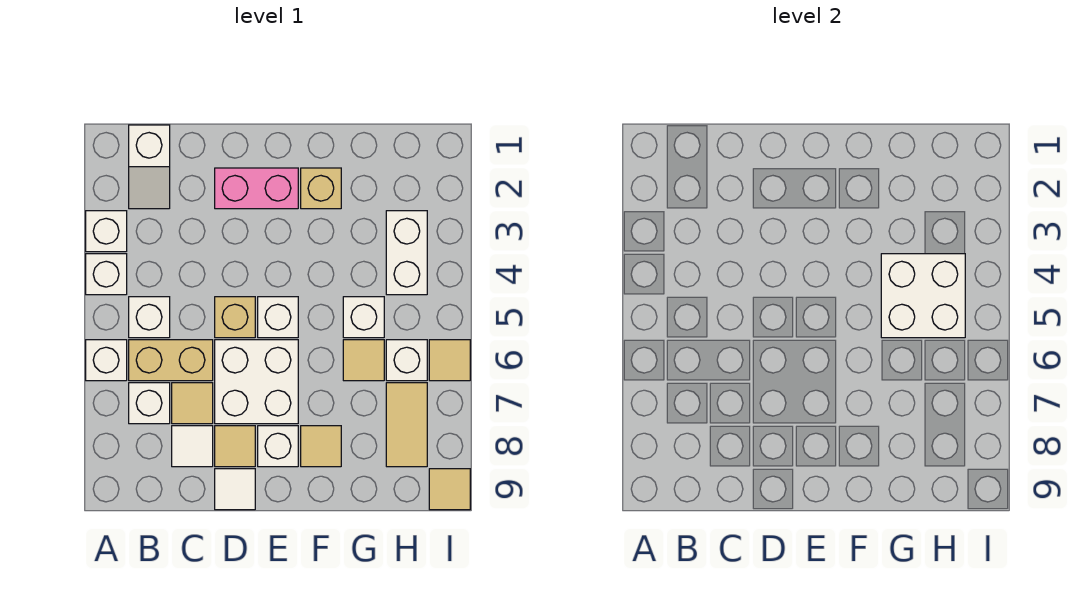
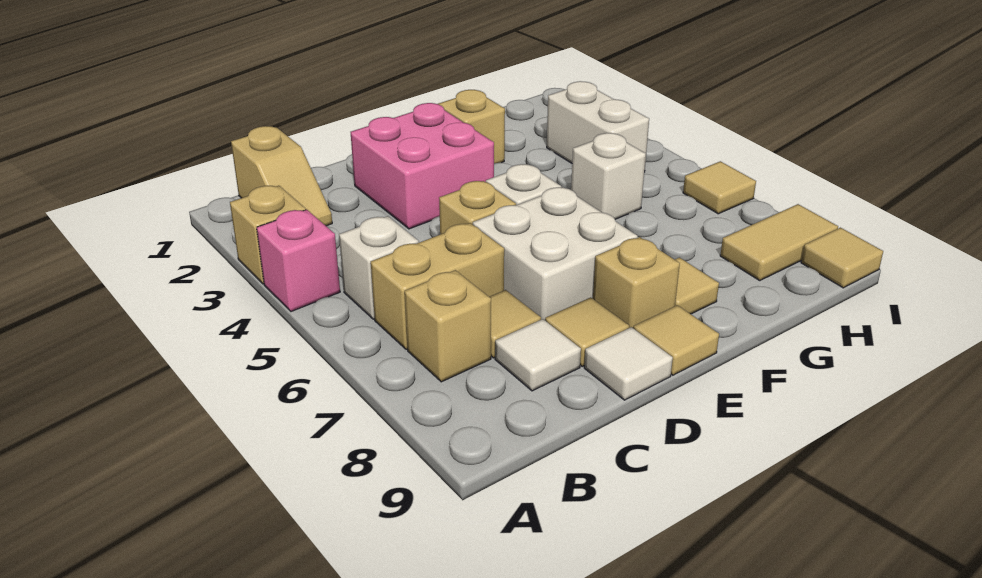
white brick A3 level 1 -> tan brick A3 level 1
white brick A4 level 1 -> pink brick A4 level 1
white brick A6 level 1 -> none
white slope B1:B2 level 1 top 1 -> tan slope B1:B2 level 1 top 1
white brick B7 level 1 -> tan brick B7 level 1
pink brick D2:E2 level 1 -> pink brick D2:E3 level 1
white brick E8 level 1 -> tan brick E8 level 1
white brick G4:H5 level 2 -> none
tan tile G6 level 1 -> tan tile E9 level 1
white brick H6 level 1 -> none
tan tile H7:H8 level 1 -> tan tile H8:I8 level 1

